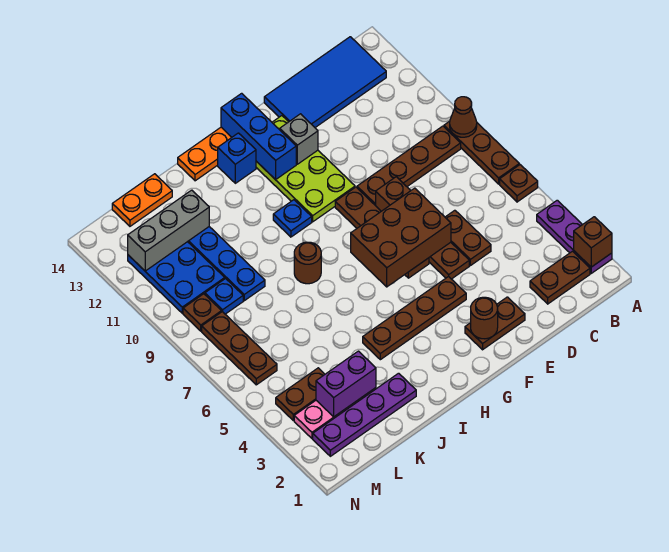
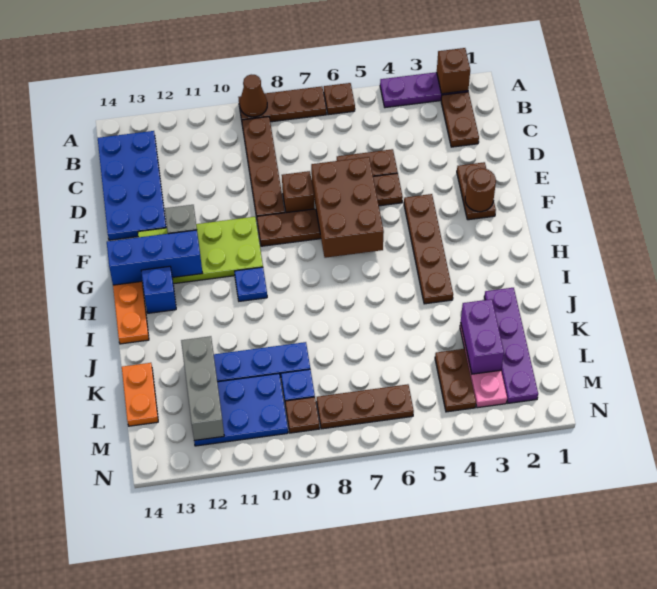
blue tile B13:E14 level 1 -> blue plate B13:E14 level 1
brown round brick I8 level 1 -> none

